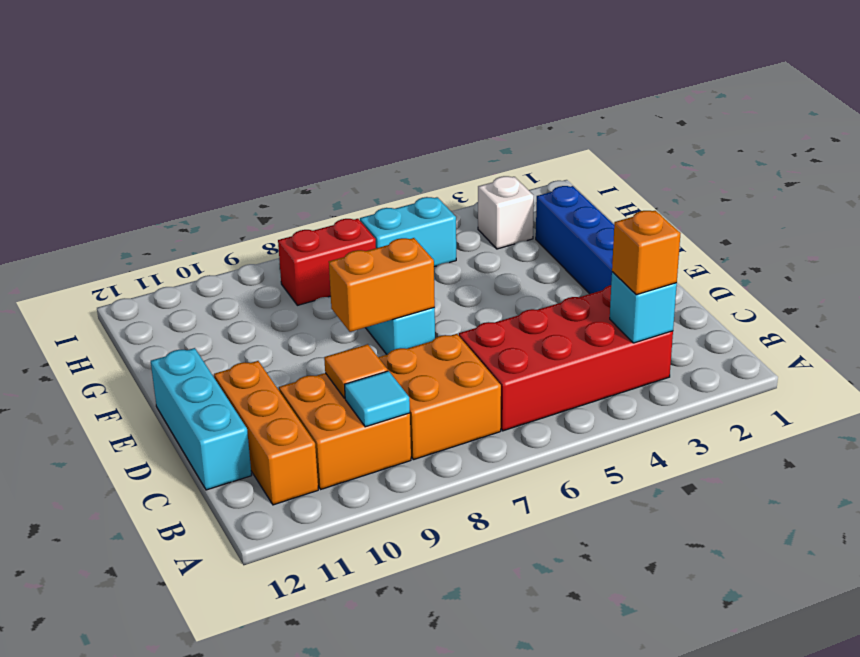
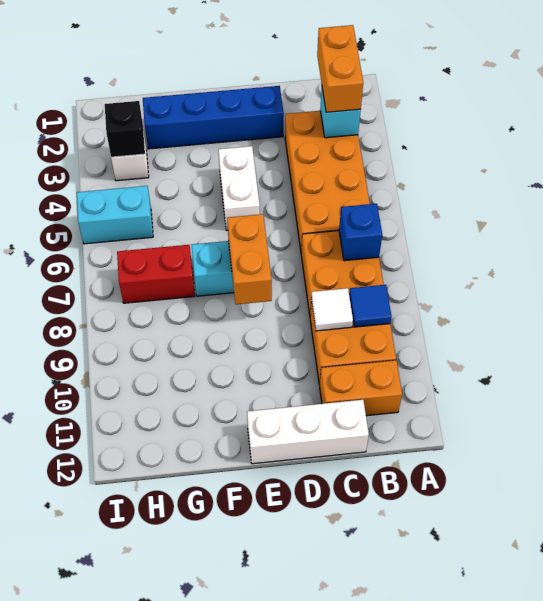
red brick B3:C6 level 1 -> orange brick B3:C6 level 1
orange brick B3 level 3 -> orange brick B2:B3 level 3
none -> blue brick B7 level 2
cyan tile B9 level 2 -> blue tile B9 level 2
orange brick B11:D11 level 1 -> orange brick B11:C11 level 1
orange tile C9 level 2 -> white tile C9 level 2
cyan brick C12:E12 level 1 -> white brick C12:E12 level 1
none -> white brick E4:E5 level 1
none -> black brick H3 level 2
cyan brick H5:H6 level 1 -> cyan brick H5:I5 level 1
red brick H7:H8 level 1 -> red brick G7:H7 level 1

